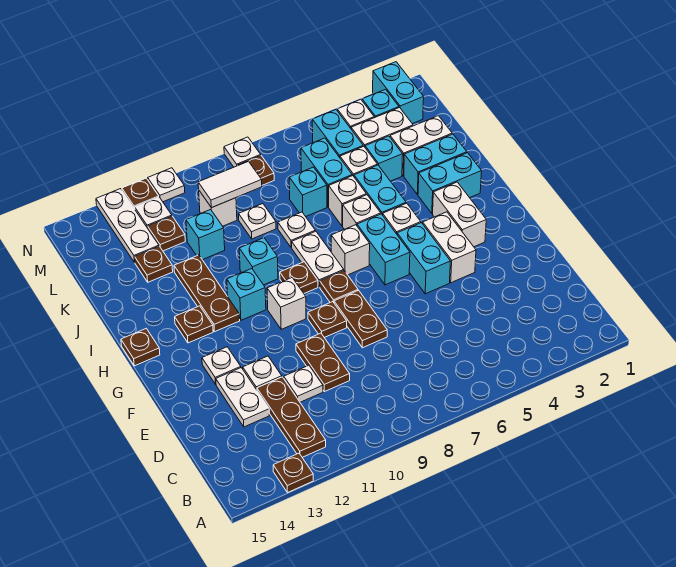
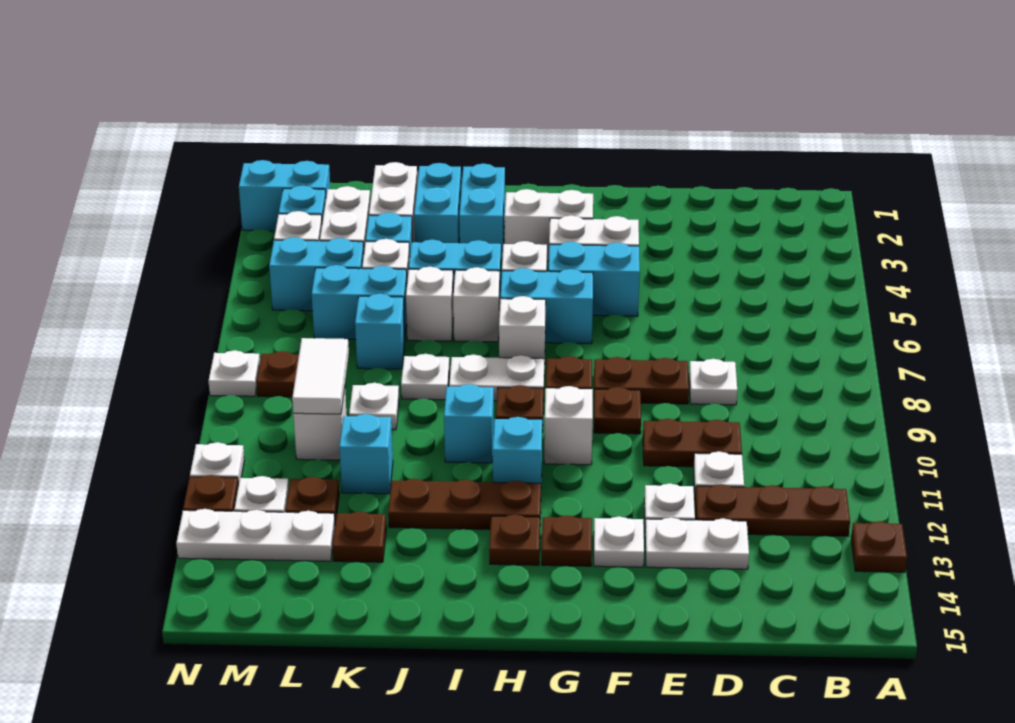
none -> white plate D8 level 1
brown plate H15 level 1 -> brown plate G13 level 1

